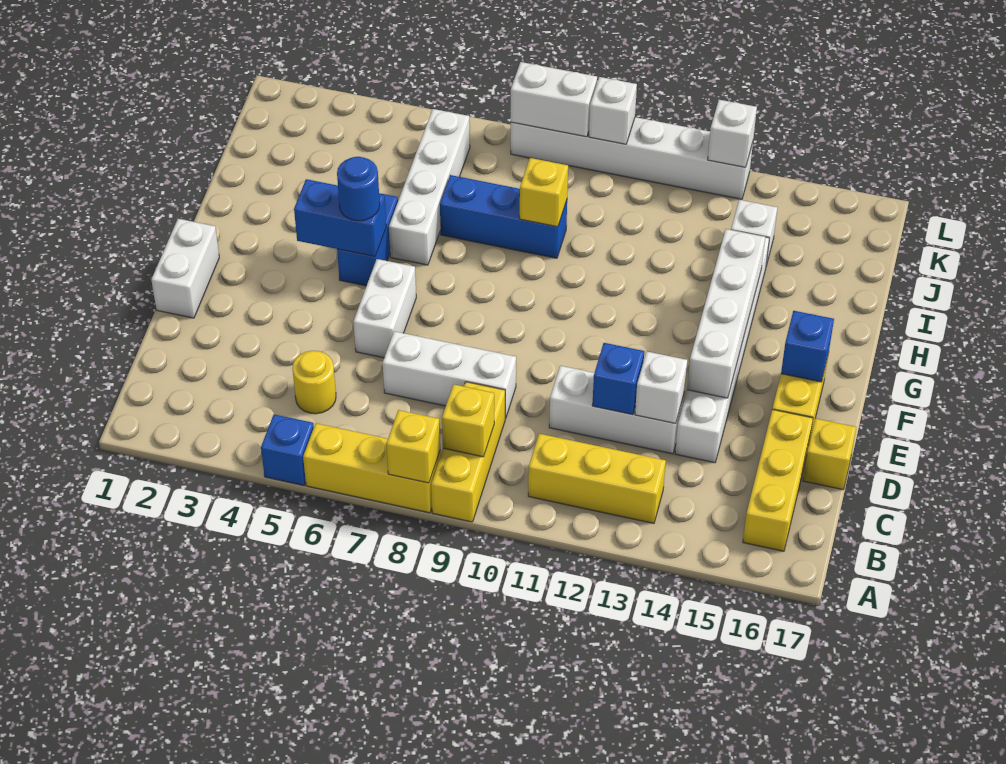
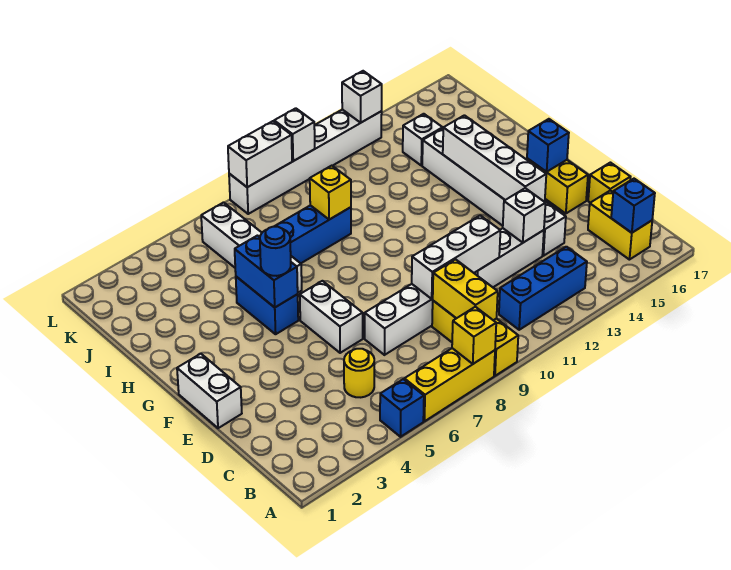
yellow brick B9 level 2 -> yellow brick B9:C9 level 2
yellow brick B11:B13 level 1 -> blue brick B11:B13 level 1
yellow brick B16:D16 level 1 -> yellow brick B16:C16 level 1
none -> white brick D9:D11 level 2
blue brick D12 level 2 -> blue brick B16 level 2
blue brick G4:G5 level 2 -> blue brick G5:H5 level 2

